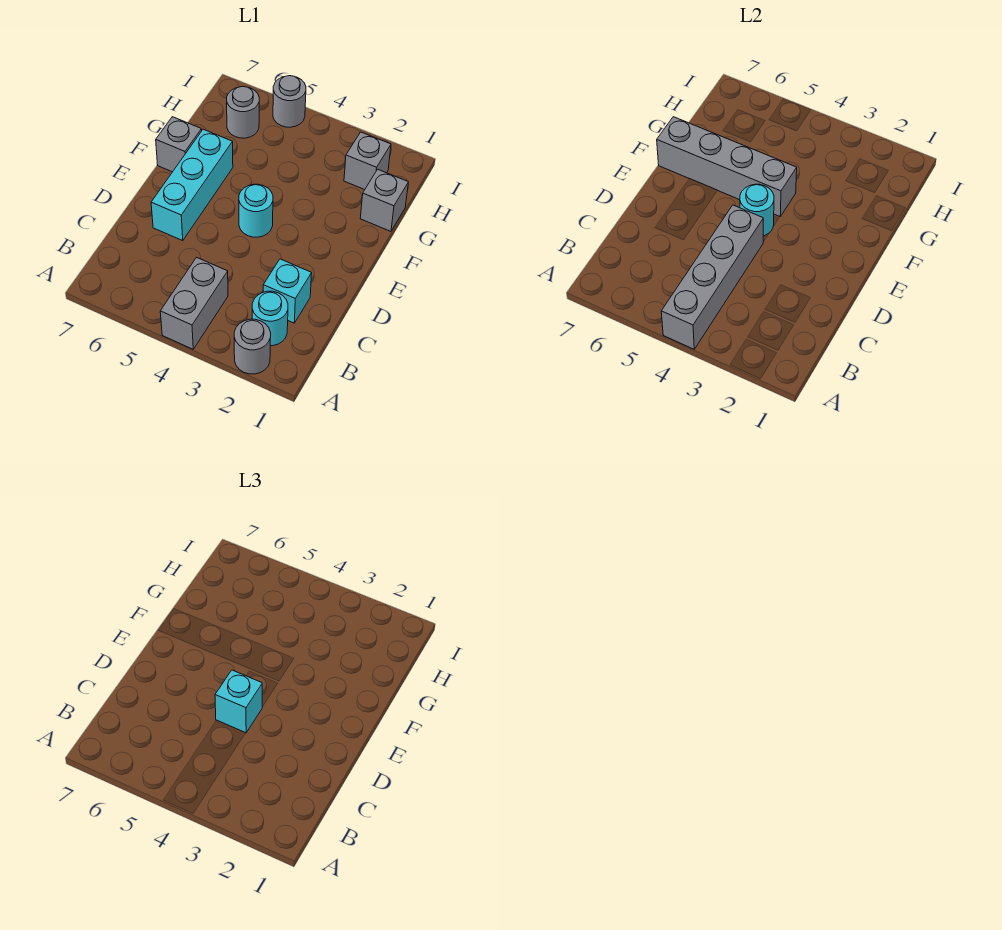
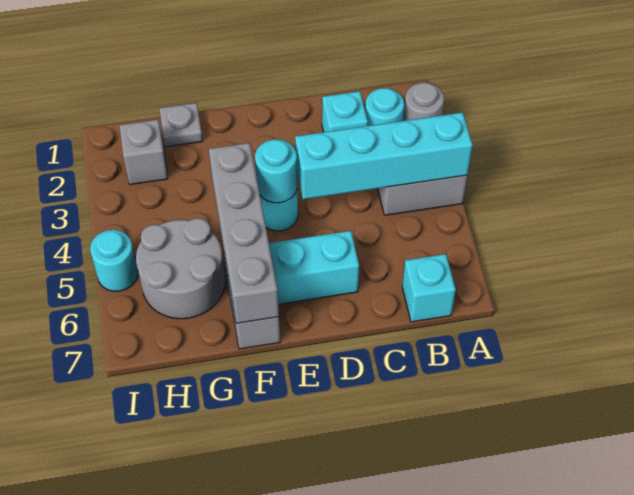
grey brick A4:D4 level 2 -> cyan brick A4:D4 level 2
cyan brick D4 level 3 -> cyan brick B7 level 1
grey brick G1 level 1 -> grey plate G1 level 1
grey round brick H6 level 1 -> grey round brick G5:H6 level 1
grey round brick I5 level 1 -> cyan round brick I5 level 1

